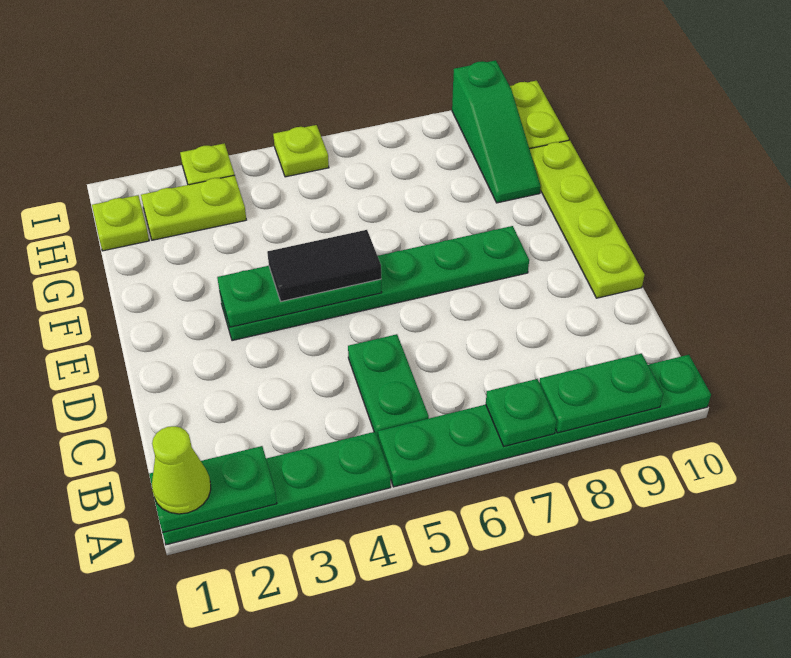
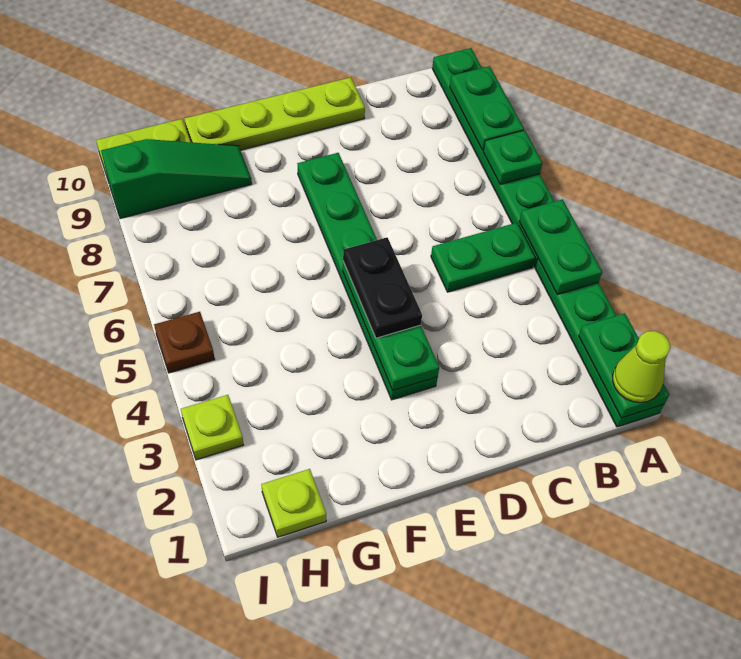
none -> green plate A4:A5 level 2
black tile E4:E5 level 3 -> black plate E4:E5 level 3
lime plate H2:H3 level 1 -> none
lime plate I5 level 1 -> brown plate I5 level 1

